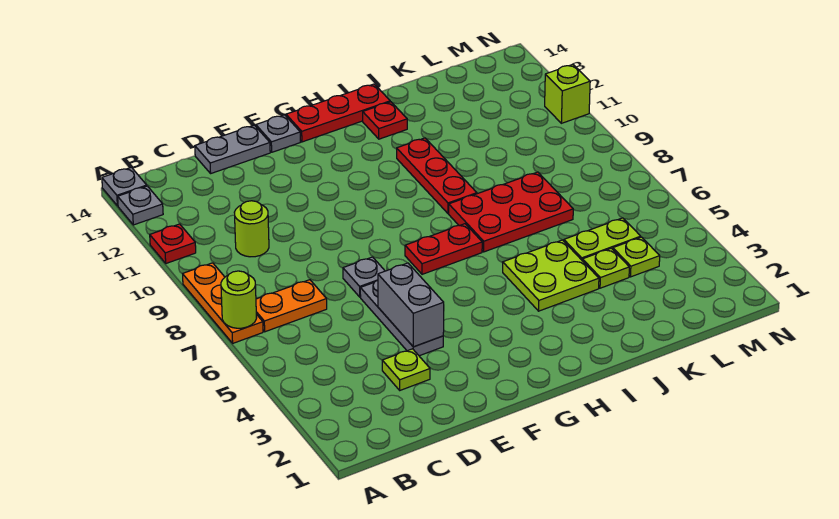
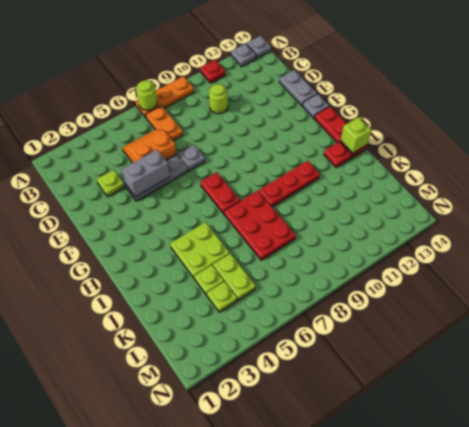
none -> orange slope C5:D6 level 1 top D
lime brick N11 level 1 -> lime brick I14 level 2

